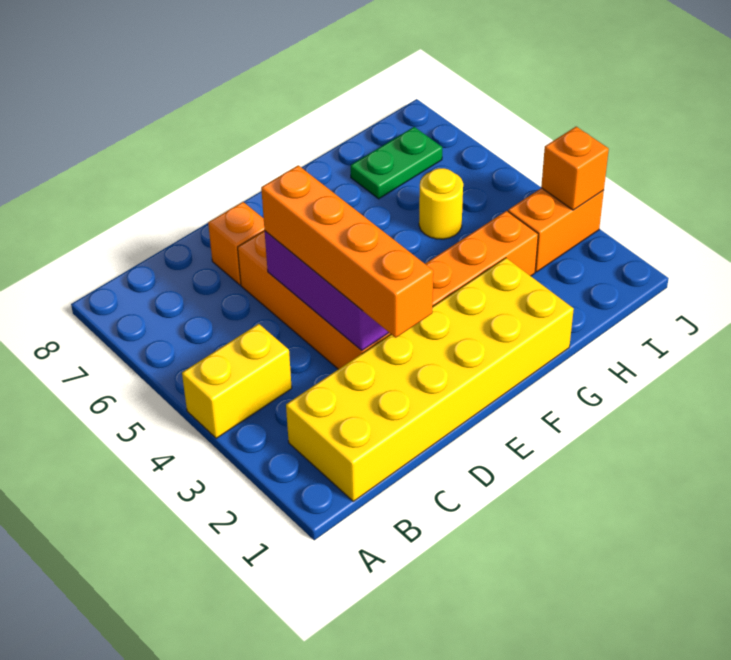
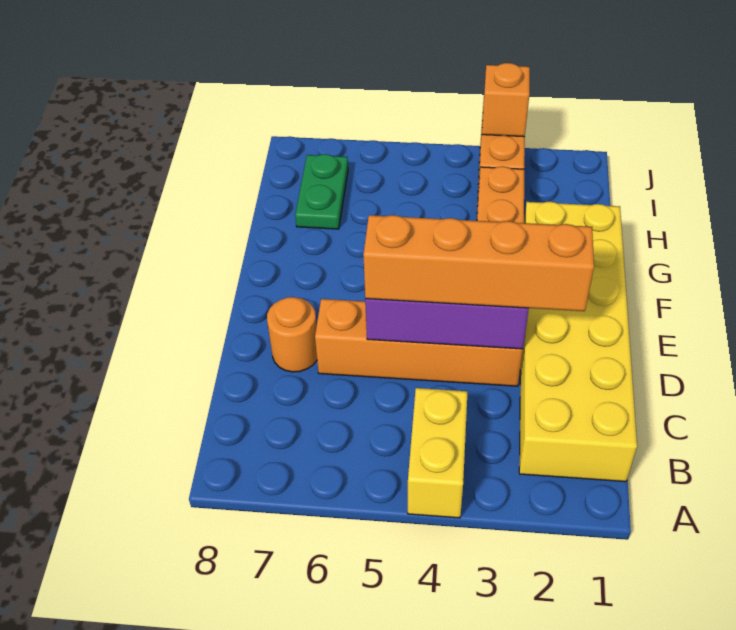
orange brick D7 level 1 -> orange round brick D7 level 1
yellow round brick H5 level 1 -> none

